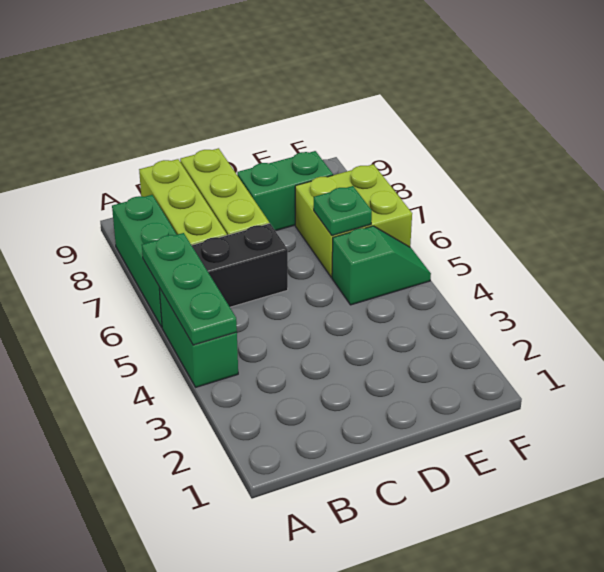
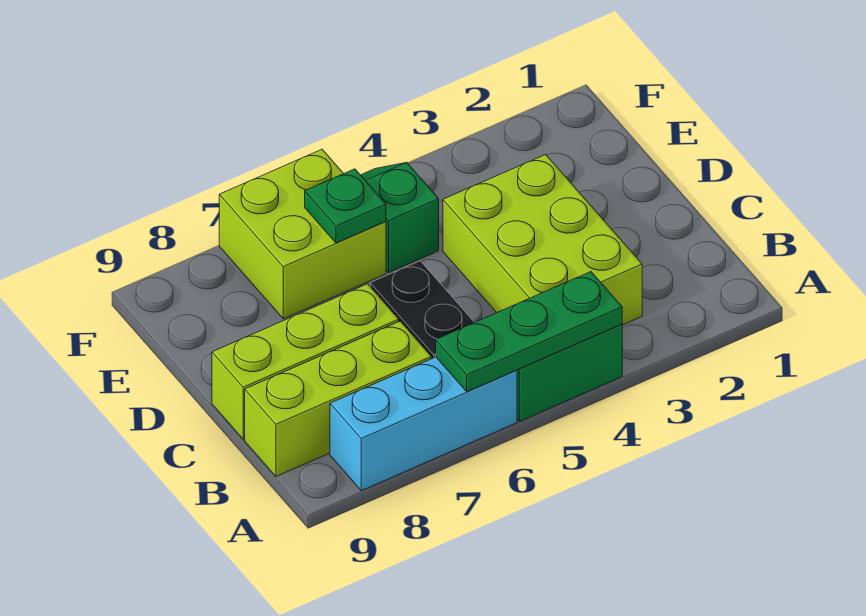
green brick A6:A8 level 1 -> cyan brick A6:A8 level 1
none -> lime brick B3:D4 level 1
green brick D8:E8 level 1 -> none

